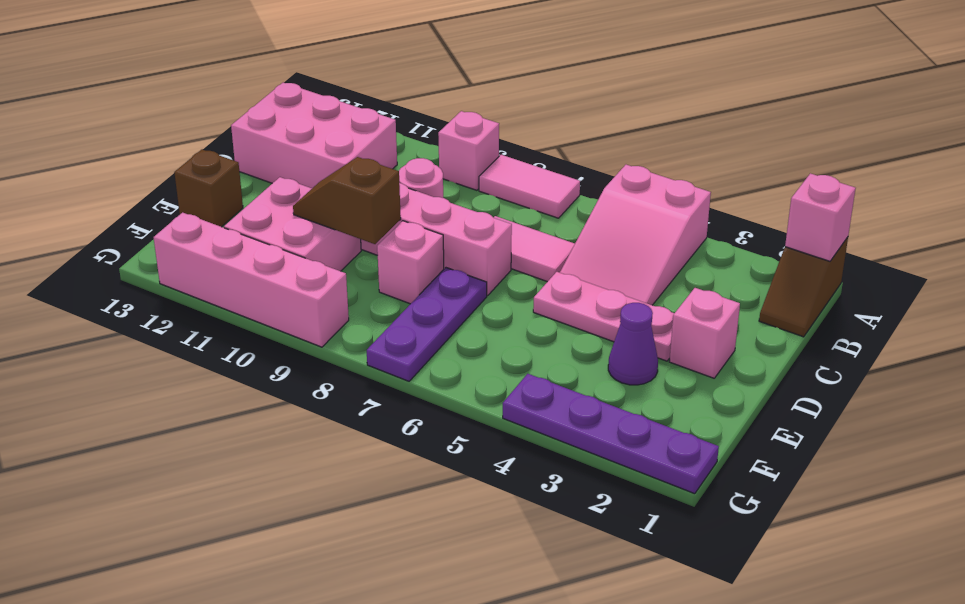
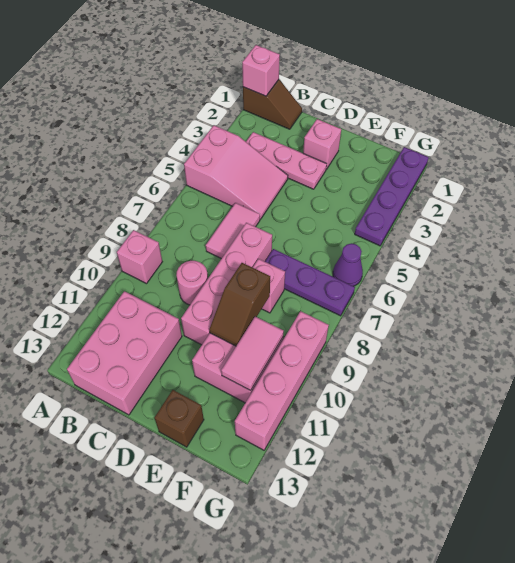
pink tile A7:A8 level 1 -> pink tile F10:F11 level 2
pink plate D3:D5 level 1 -> pink plate B3:D3 level 1
purple cone E3 level 1 -> purple cone G6 level 1

